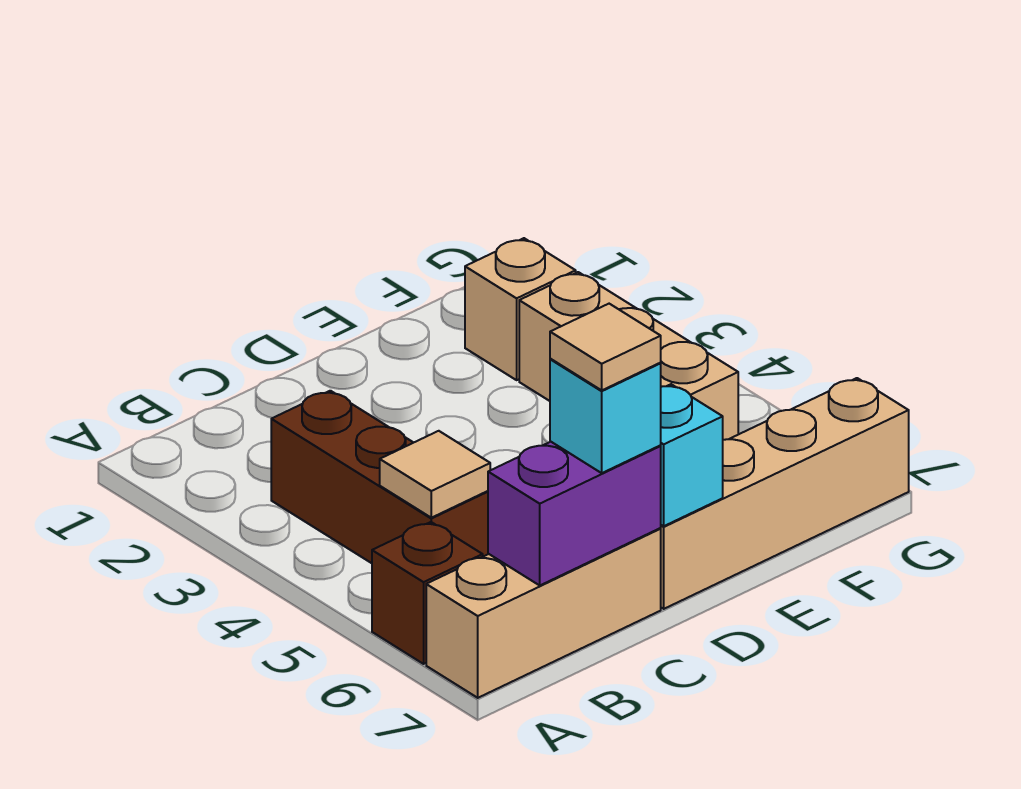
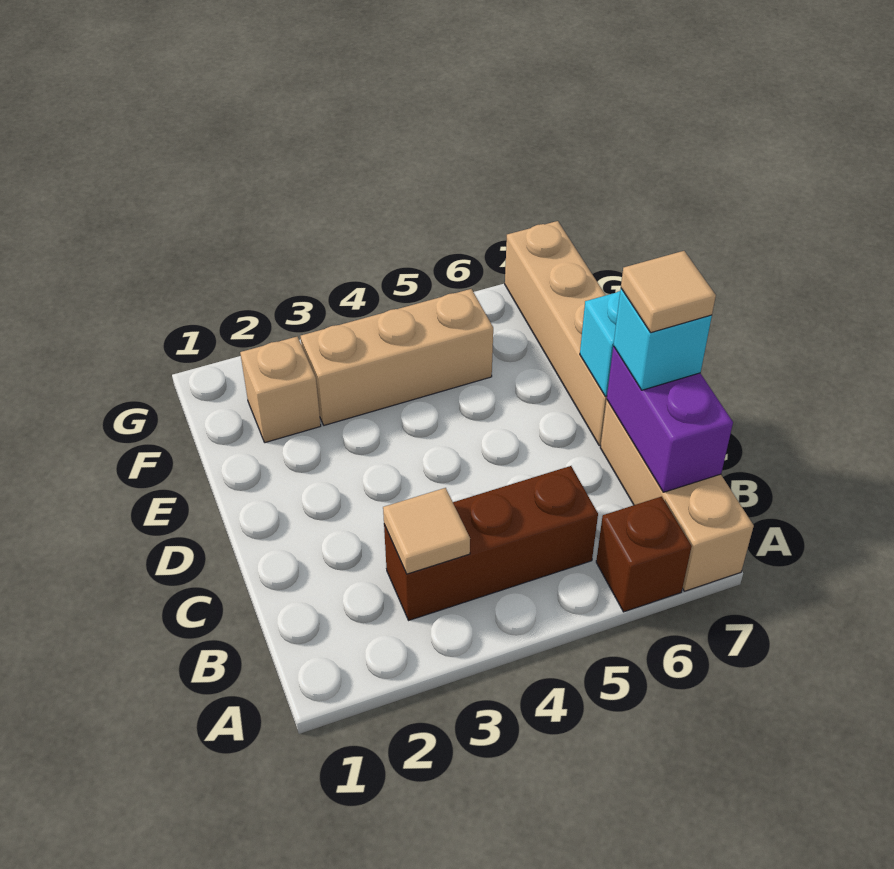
tan tile B5 level 2 -> tan tile B3 level 2

